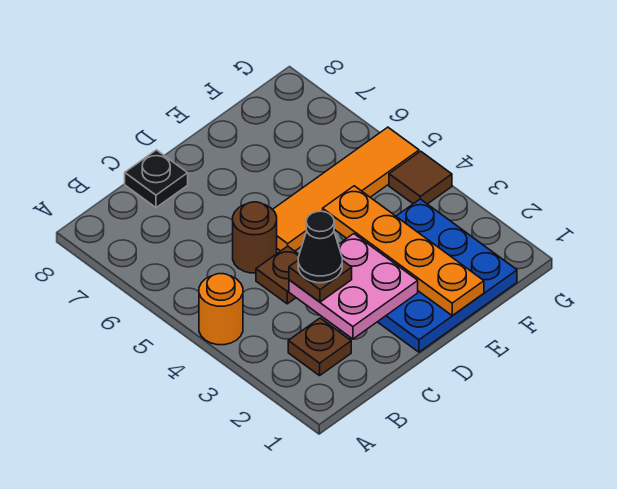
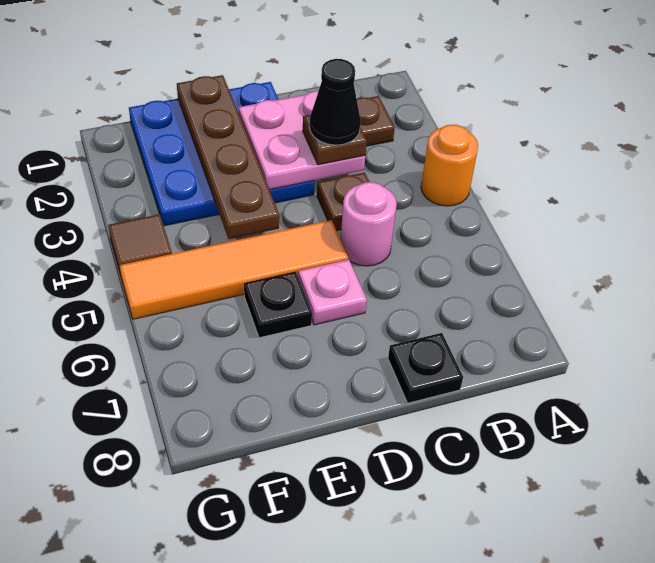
brown round brick C5 level 1 -> pink round brick C5 level 1
none -> pink plate D6 level 1
orange plate E1:E4 level 2 -> brown plate E1:E4 level 2
none -> black plate E6 level 1

